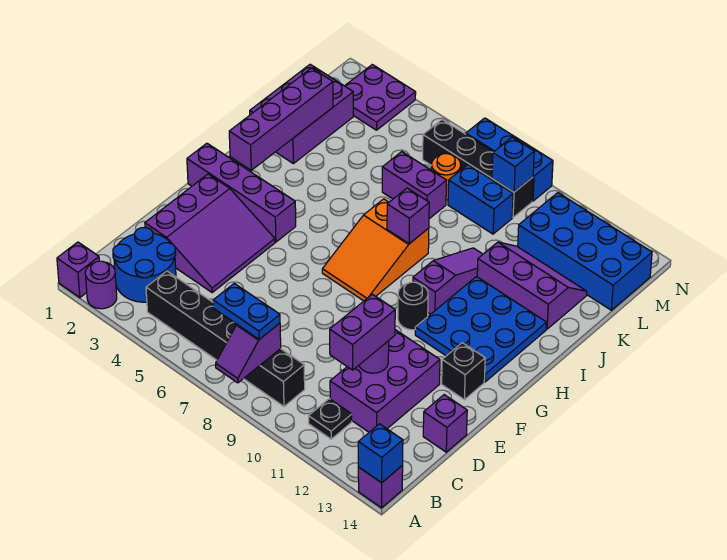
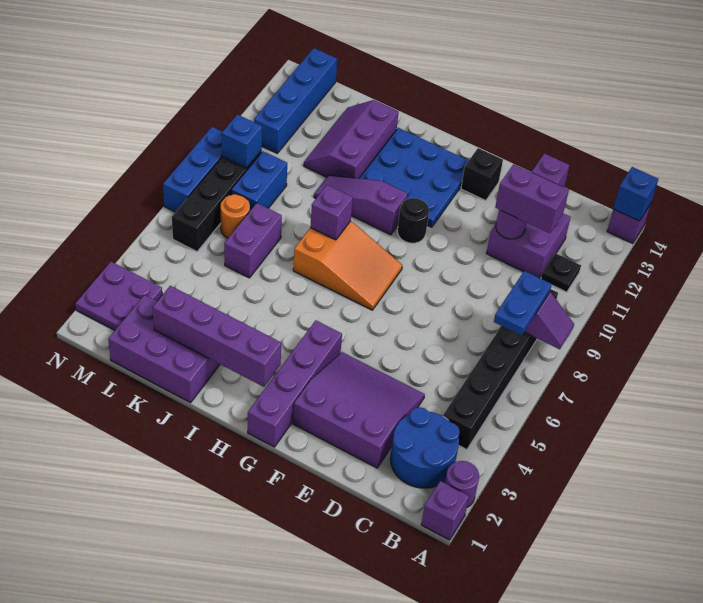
purple brick C11:E12 level 1 -> purple brick C11:D12 level 1
blue brick L11:M14 level 1 -> blue brick M11:M14 level 1

